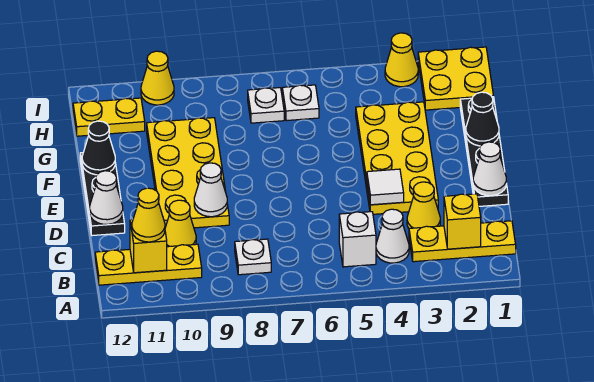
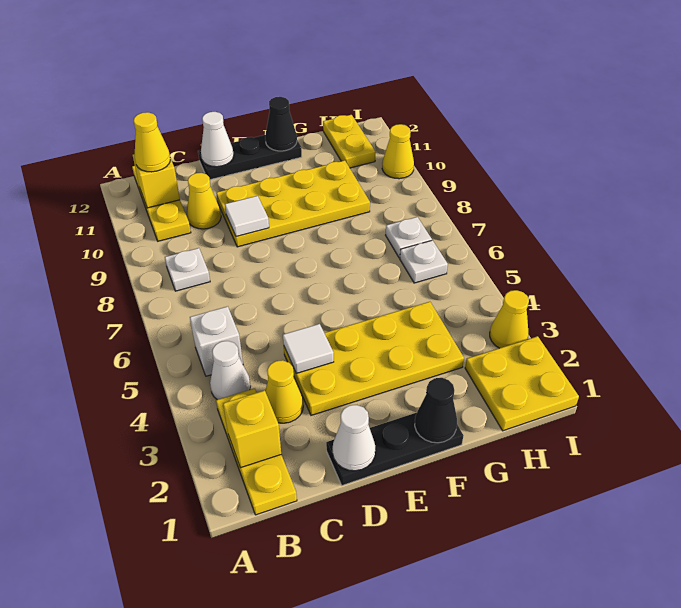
black plate D1:G1 level 1 -> black plate D1:F1 level 1
white cone D9 level 2 -> white tile D9 level 2

